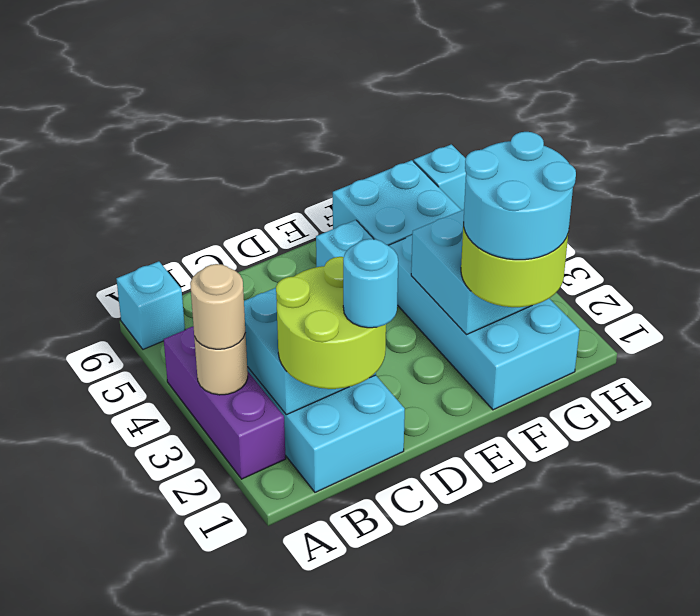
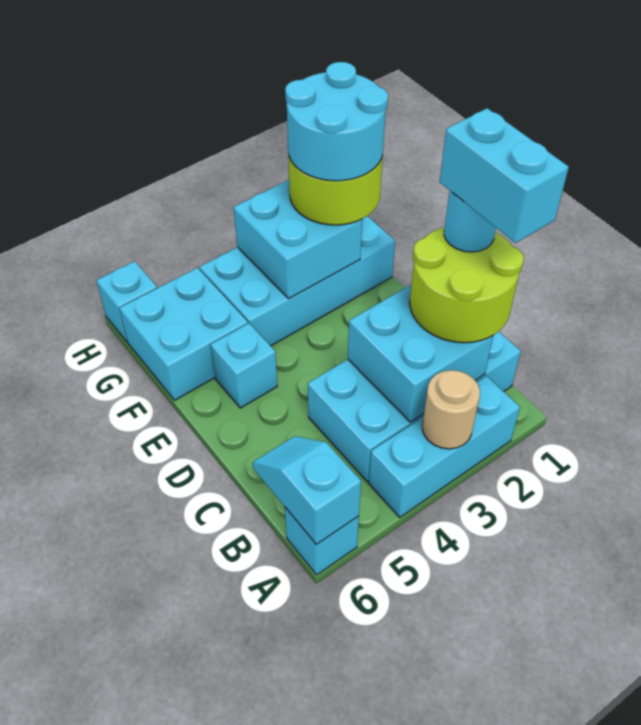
purple brick A2:A4 level 1 -> cyan brick A2:A4 level 1
tan round brick A3 level 3 -> none
none -> cyan slope A6:B6 level 2 top A
none -> cyan brick B1:C1 level 5

